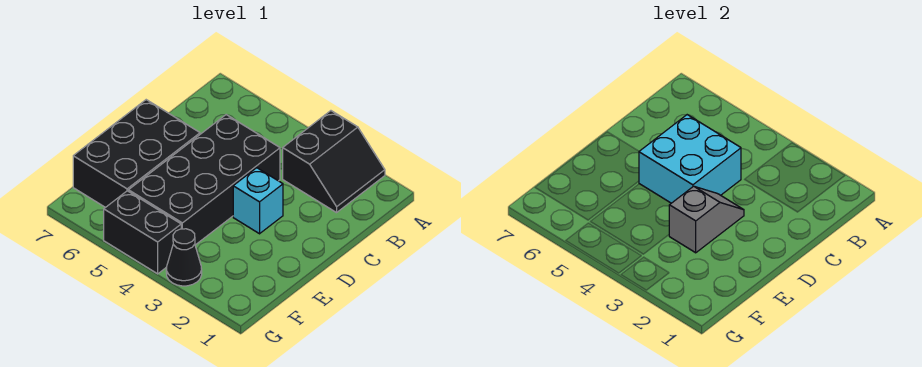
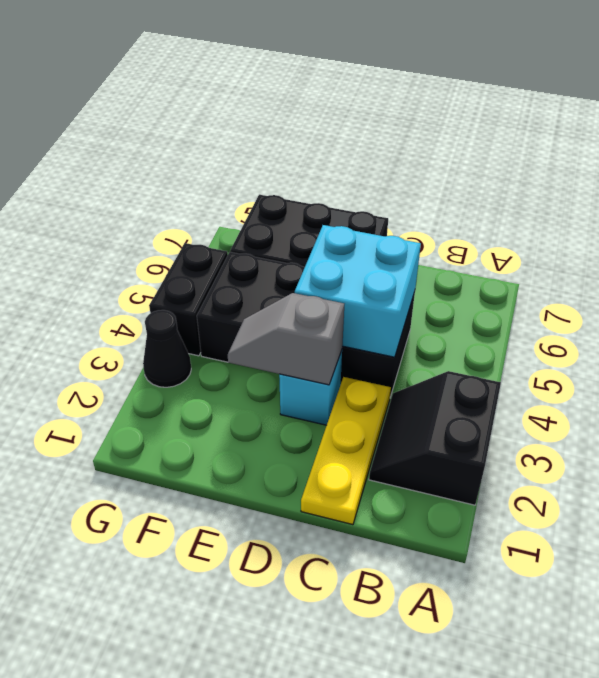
black slope A2:B3 level 1 top 3 -> black slope A2:B3 level 1 top A
none -> yellow plate C1:C3 level 1
grey slope D3:E3 level 2 top E -> grey slope D3:E3 level 2 top D

